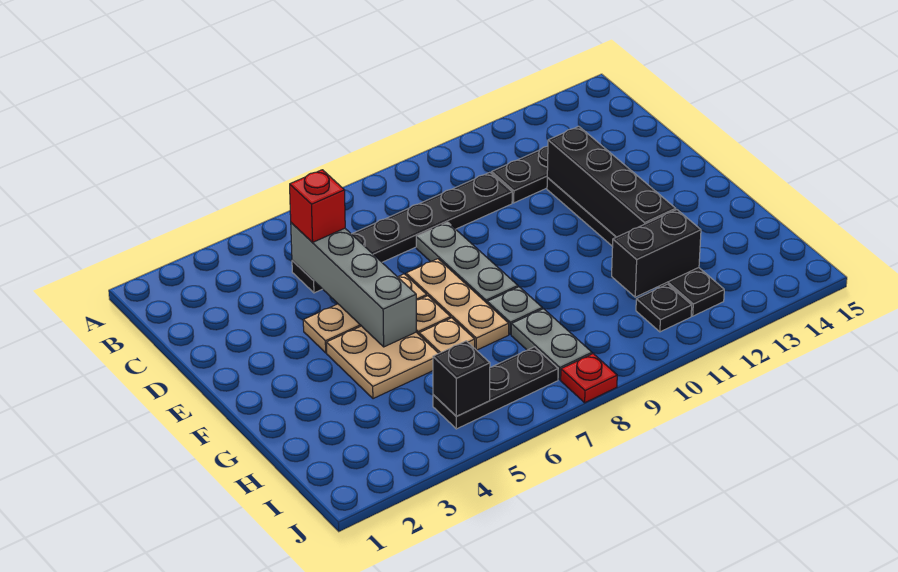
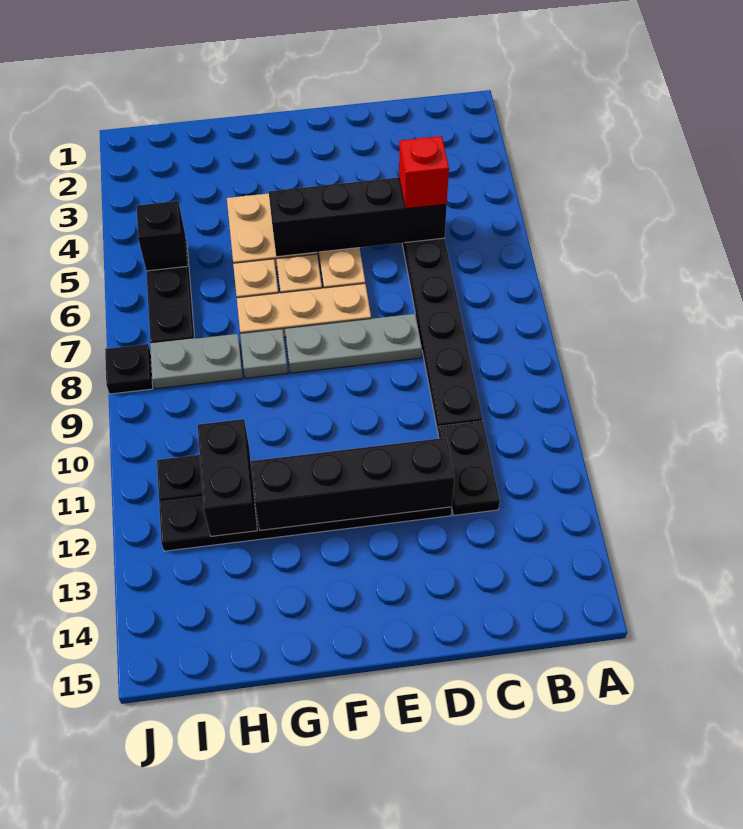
grey brick C5:F5 level 2 -> black brick C5:F5 level 2
red plate J8 level 1 -> black plate J8 level 1

